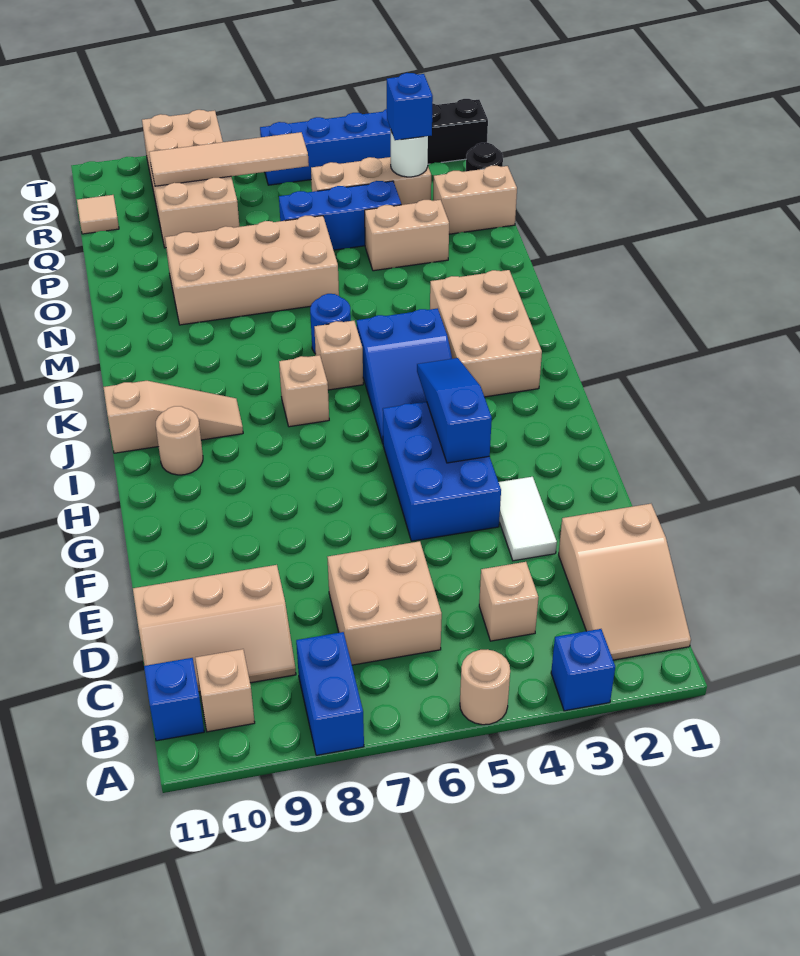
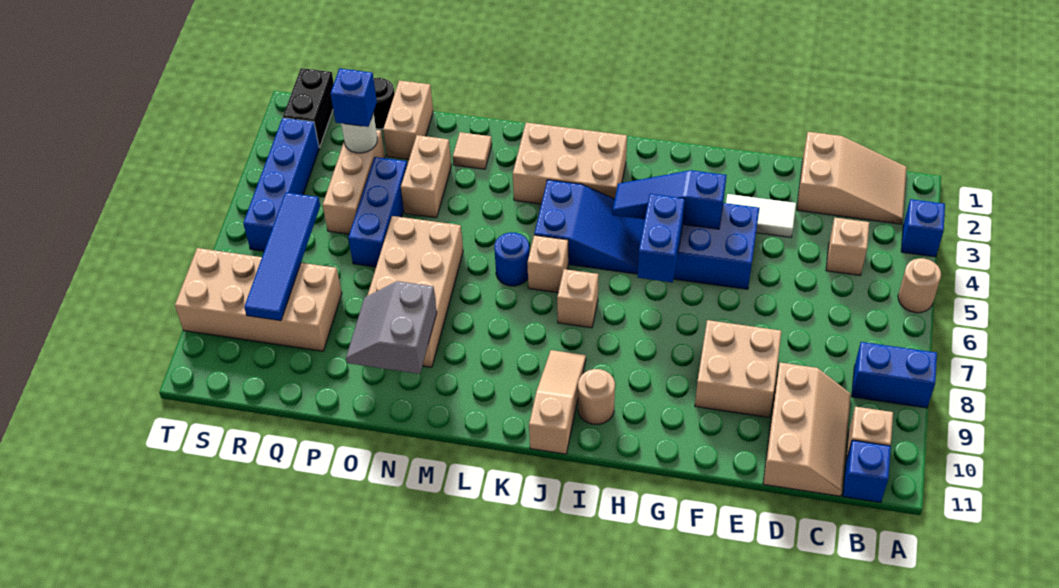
tan brick C6:D7 level 1 -> tan brick E8:F9 level 1
none -> blue brick H5:H6 level 2
none -> grey slope N9:O10 level 2 top N
tan tile R6:R9 level 2 -> blue tile R6:R9 level 2
tan tile R11 level 1 -> tan tile N2 level 1

